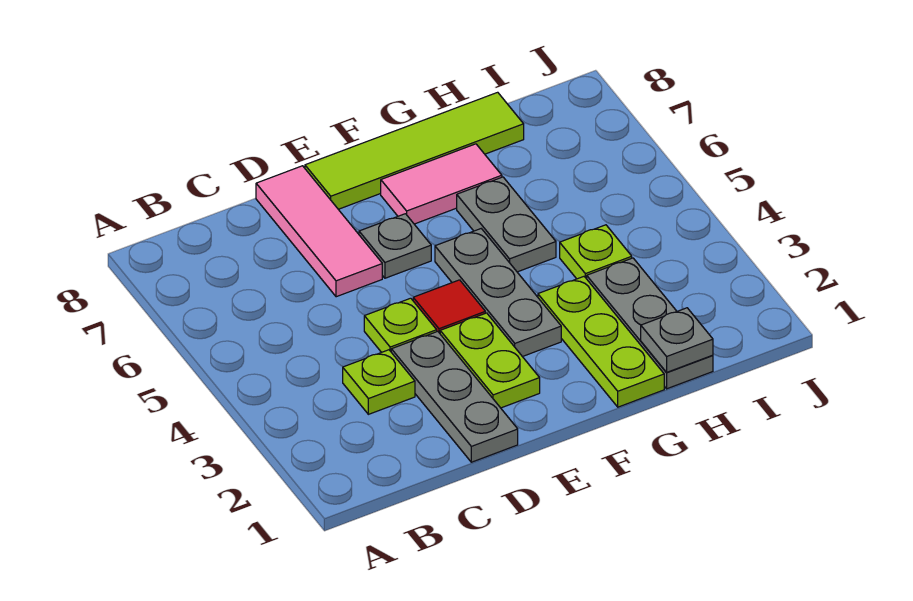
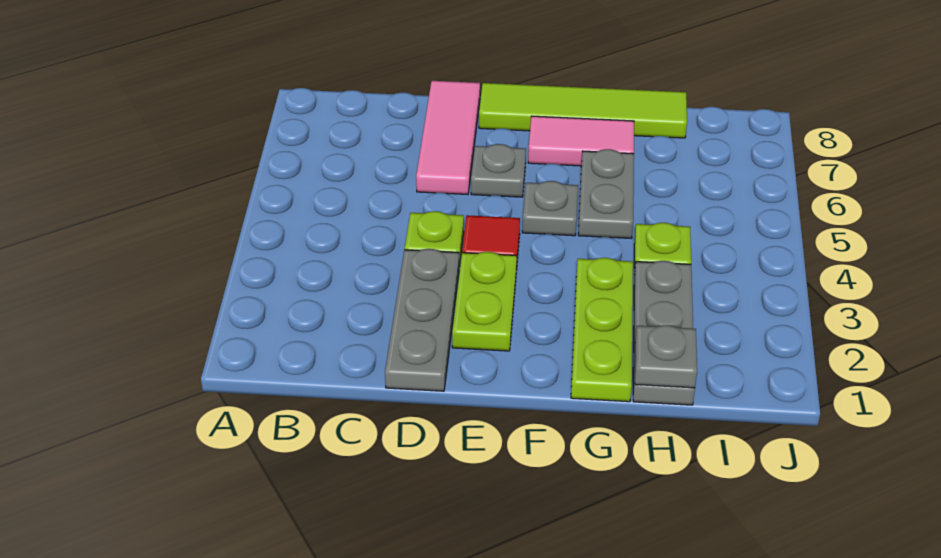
lime plate C3 level 1 -> none
grey plate F3:F5 level 1 -> grey plate F5 level 1

